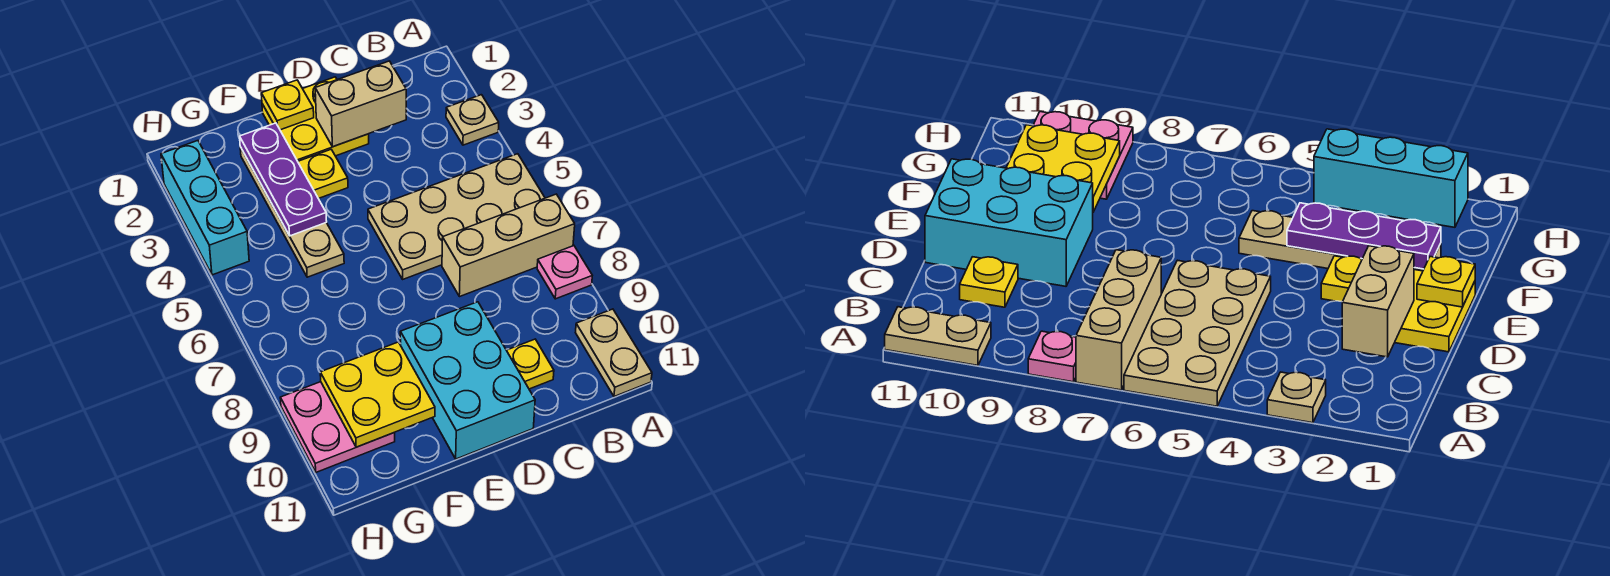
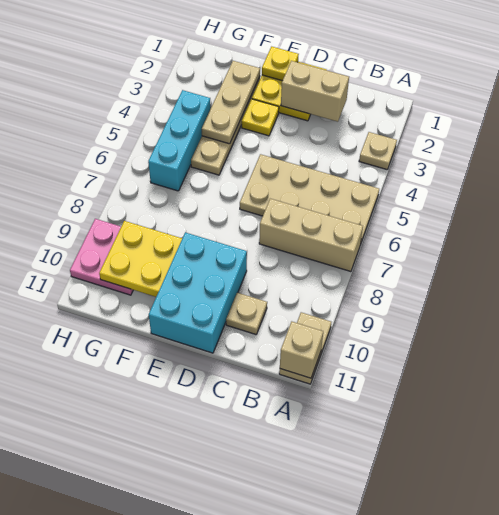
pink plate A8 level 1 -> none
none -> tan brick A11 level 2
yellow plate C10 level 1 -> tan plate C10 level 1
purple plate F2:F4 level 2 -> tan plate F2:F4 level 2
cyan brick H2:H4 level 1 -> cyan brick G4:G6 level 1

